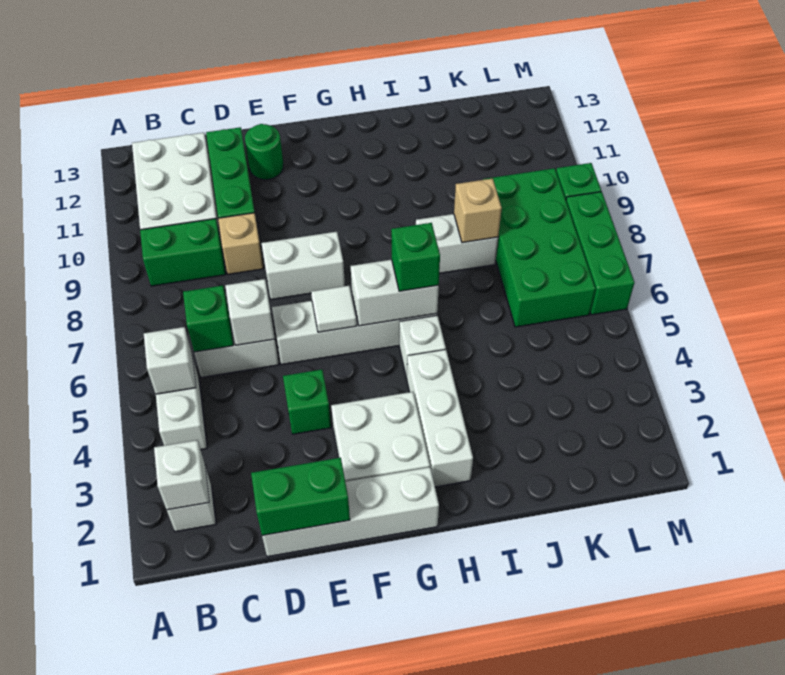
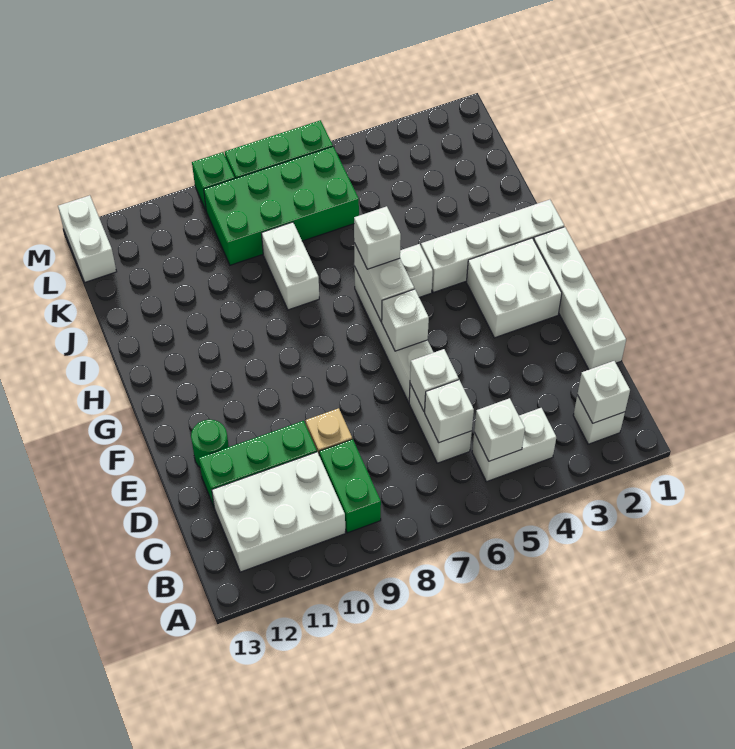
green brick C6 level 2 -> white brick C6 level 2
green brick D1:E1 level 2 -> none
green brick E4 level 1 -> none
white brick E8:F8 level 1 -> white brick L13:M13 level 1
white tile F6 level 2 -> white brick F6 level 2
white brick H2:H4 level 1 -> white brick H1:H4 level 1
green brick H6 level 3 -> white brick H6 level 3
tan brick J8 level 2 -> none

